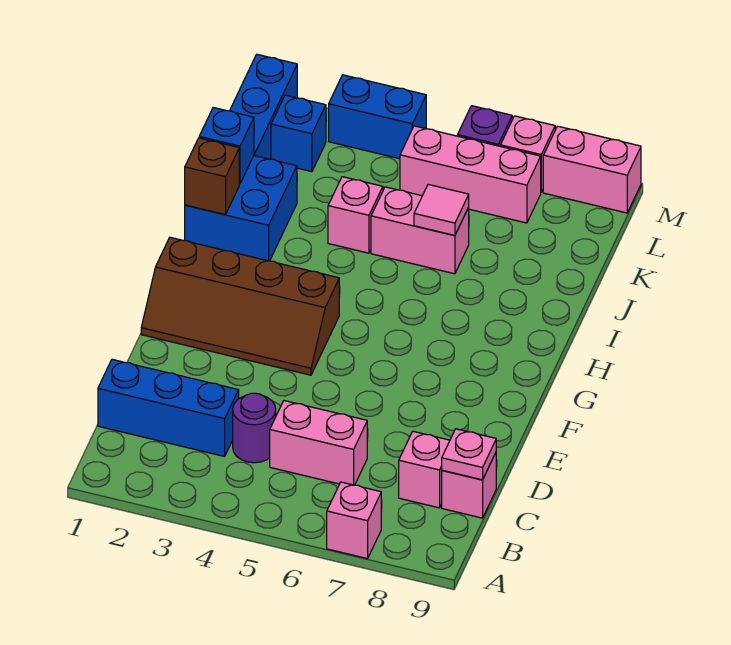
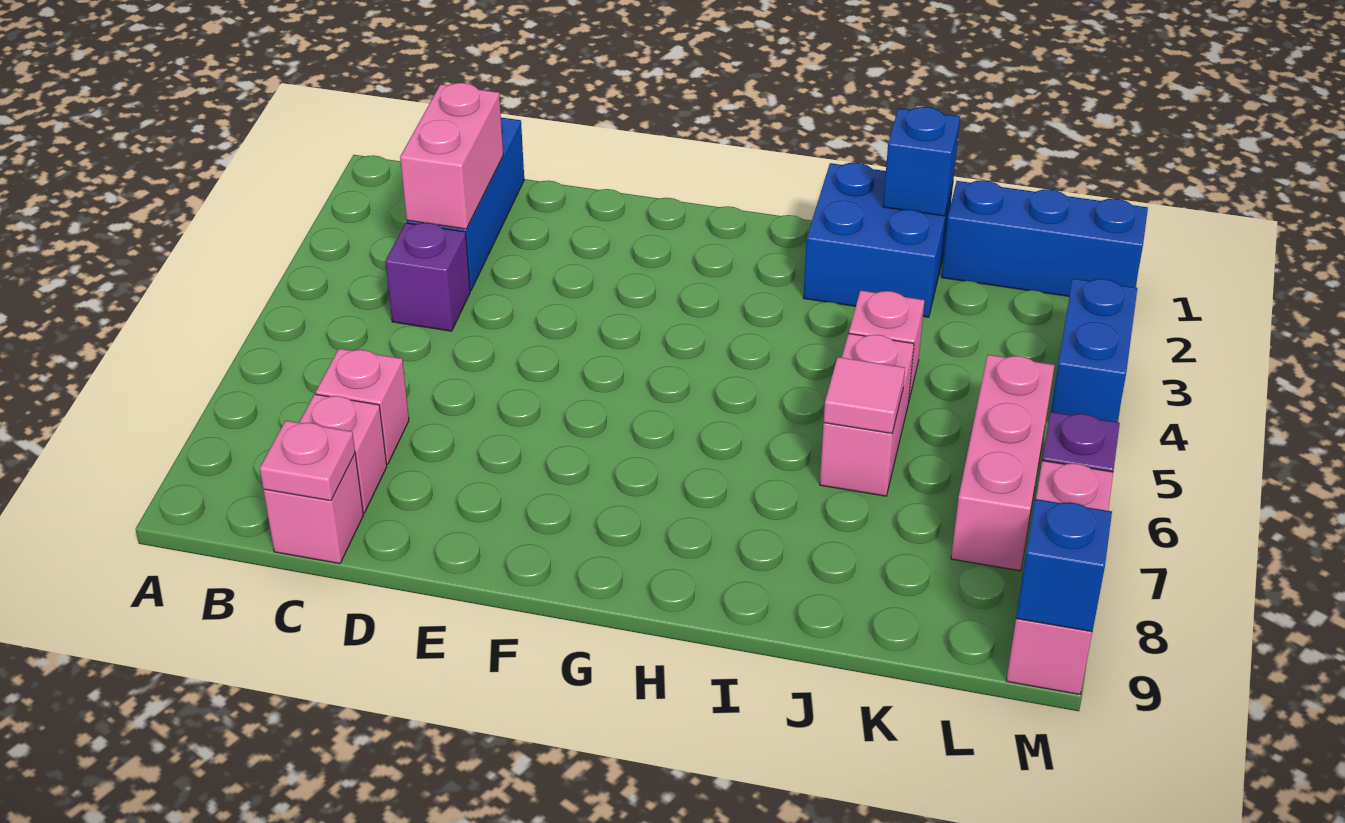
pink brick A7 level 1 -> pink brick C7 level 1
purple round brick C4 level 1 -> purple brick C4 level 1
pink brick C5:C6 level 1 -> pink brick C2:C3 level 2
brown slope F1:G4 level 1 top G -> none
brown brick I1 level 2 -> none
blue brick L2 level 1 -> blue brick M9 level 2

